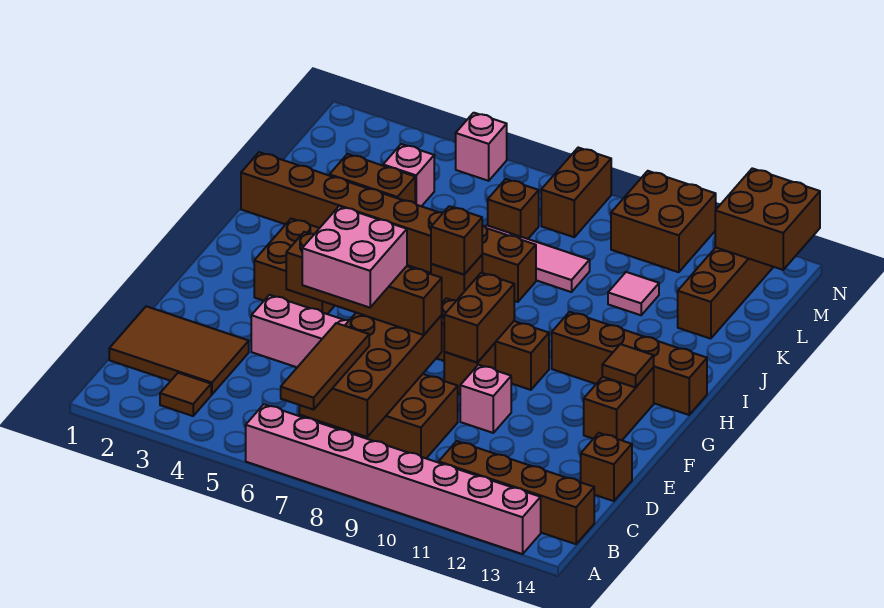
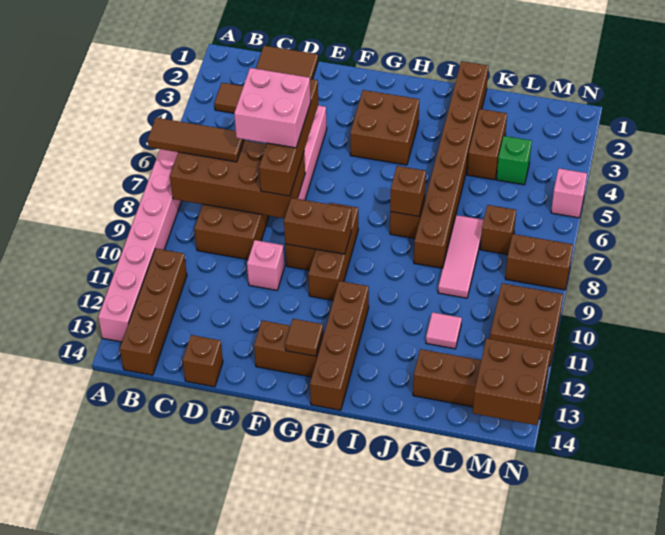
pink brick L4 level 1 -> green brick L4 level 1

